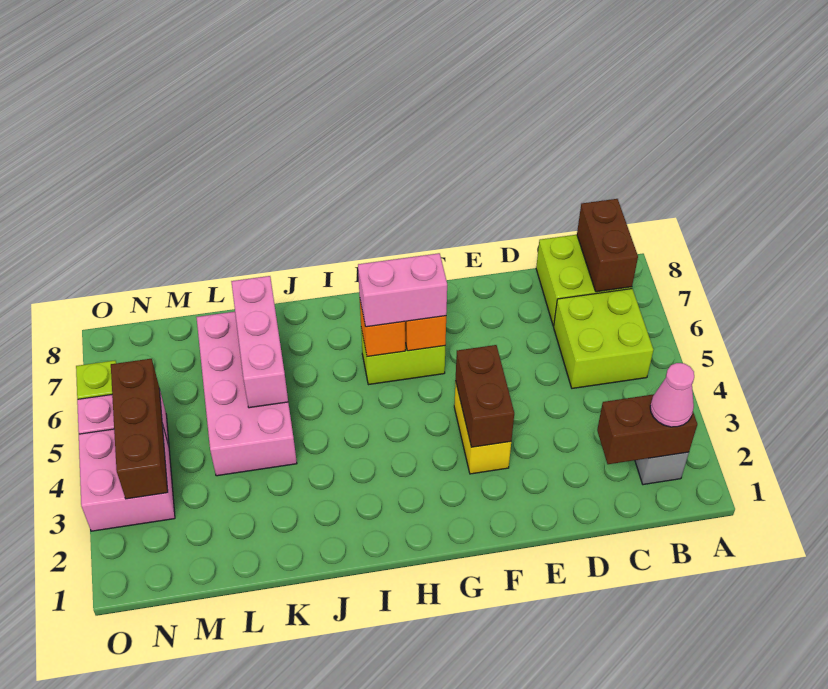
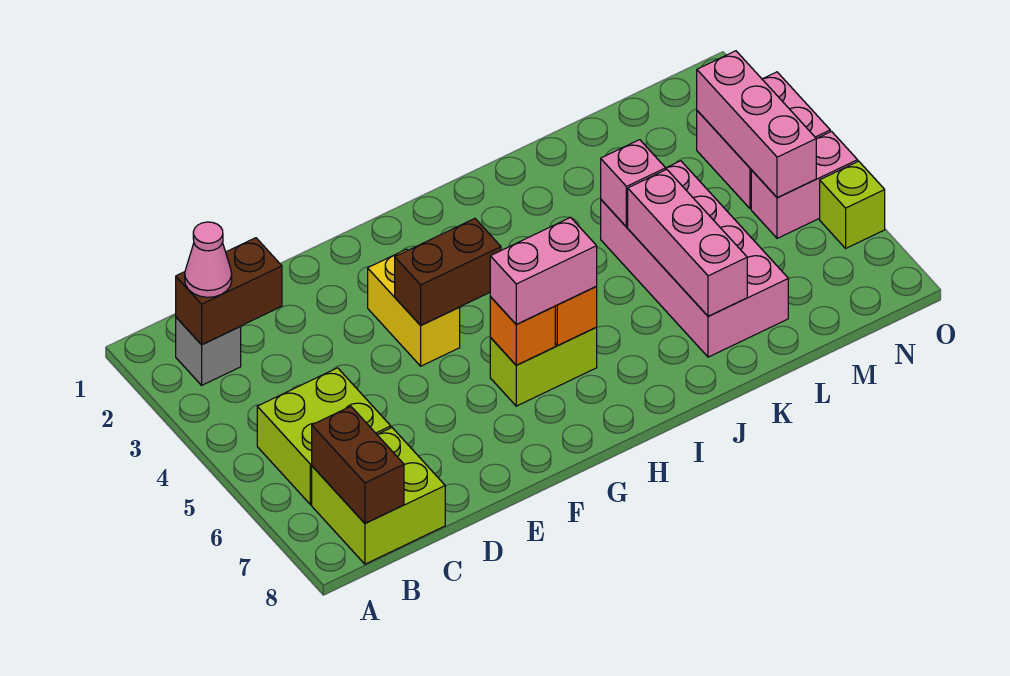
brown brick F3:F4 level 2 -> brown brick F4:G4 level 2
none -> pink brick K4 level 2
brown brick N3:N5 level 2 -> pink brick N3:N5 level 2

